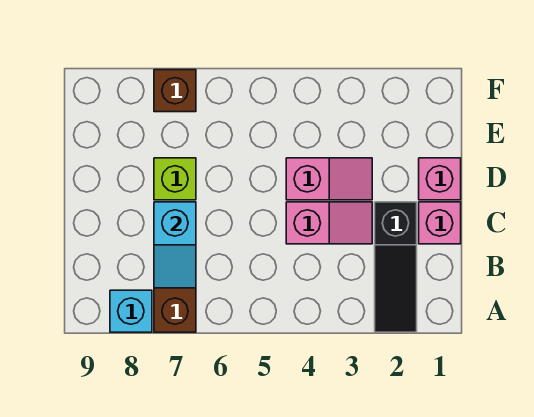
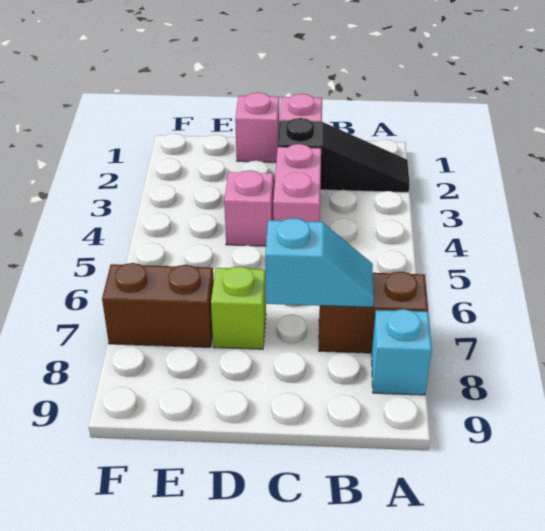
pink slope C3:C4 level 1 top 4 -> pink brick C3:C4 level 1
brown brick F7 level 1 -> brown brick E7:F7 level 1

